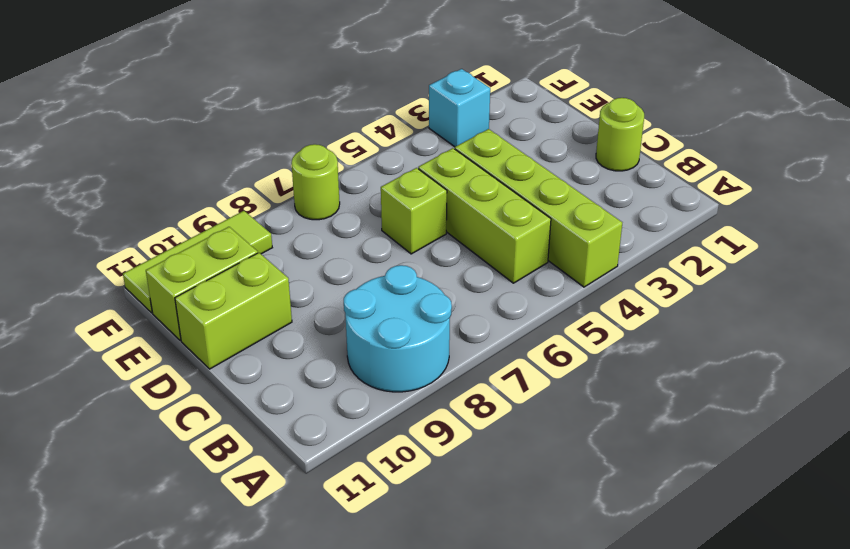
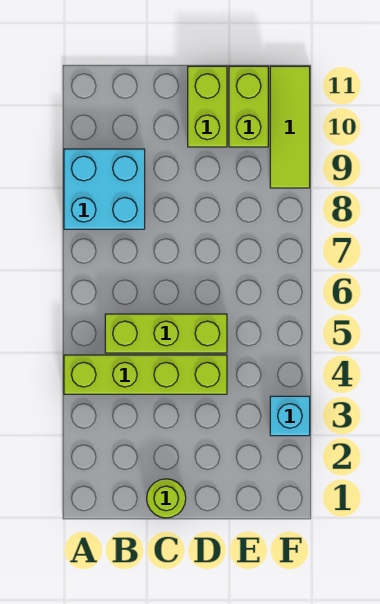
cyan round brick A8:B9 level 1 -> cyan brick A8:B9 level 1
lime brick D6 level 1 -> none
lime round brick F7 level 1 -> none

